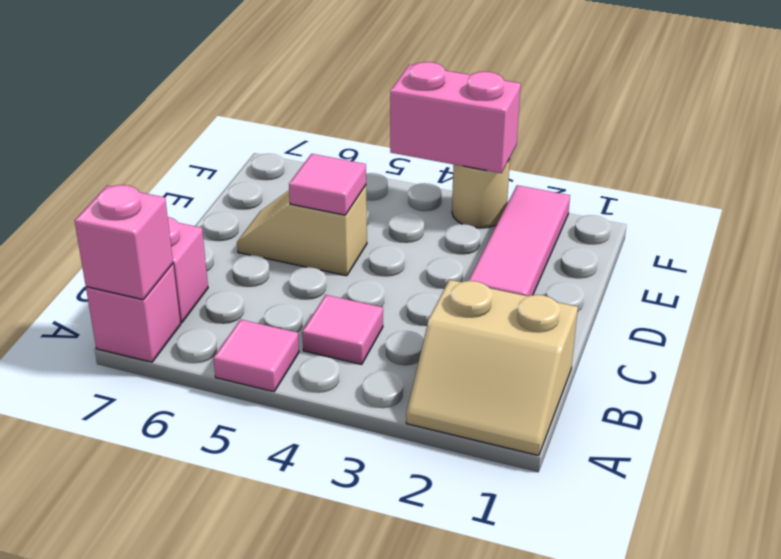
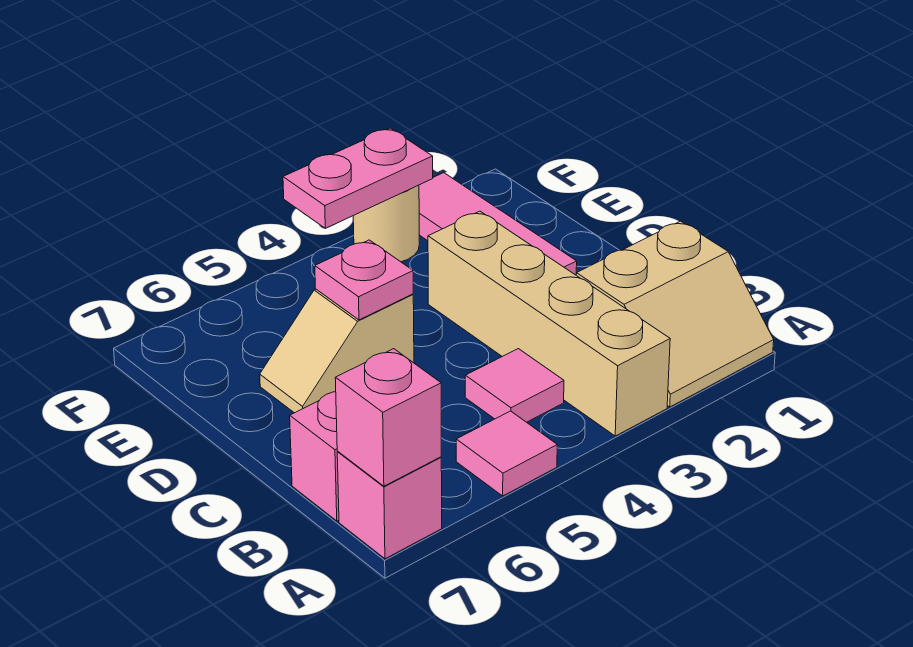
none -> tan brick A3:D3 level 1
pink tile D5 level 2 -> pink plate D5 level 2
pink brick F3:F4 level 2 -> pink plate F3:F4 level 2

